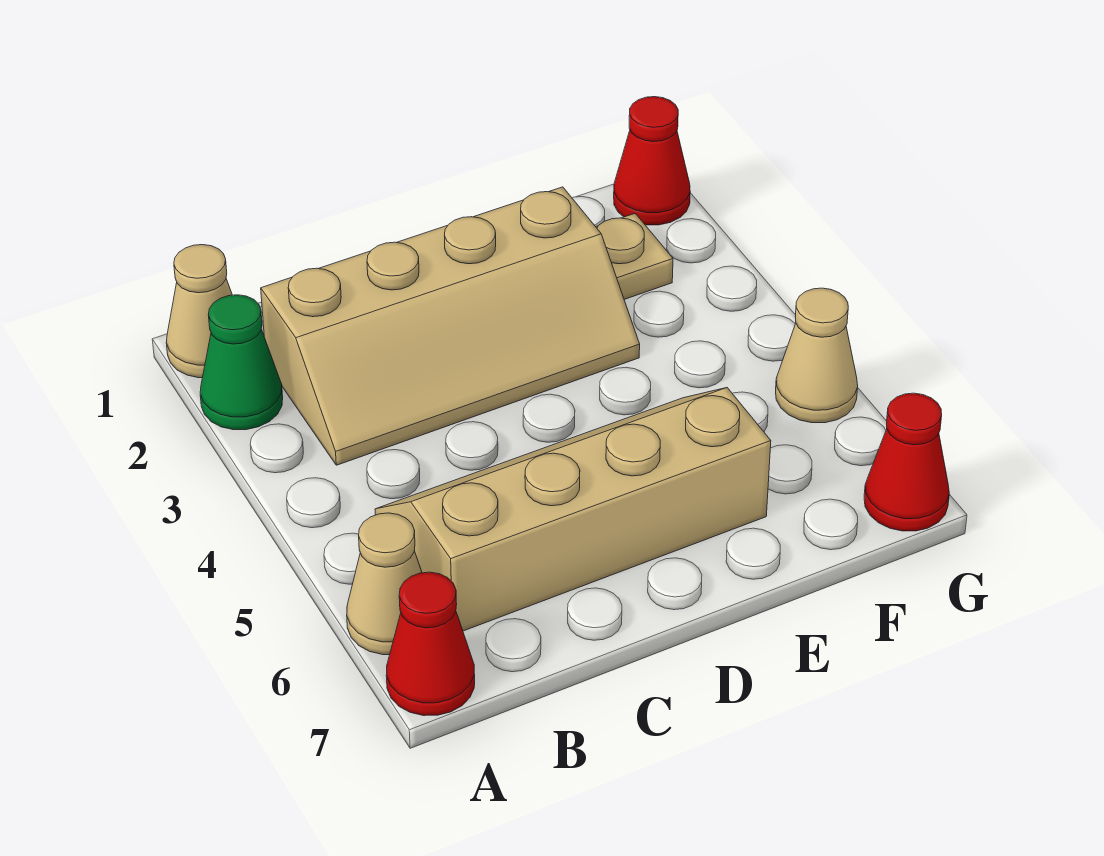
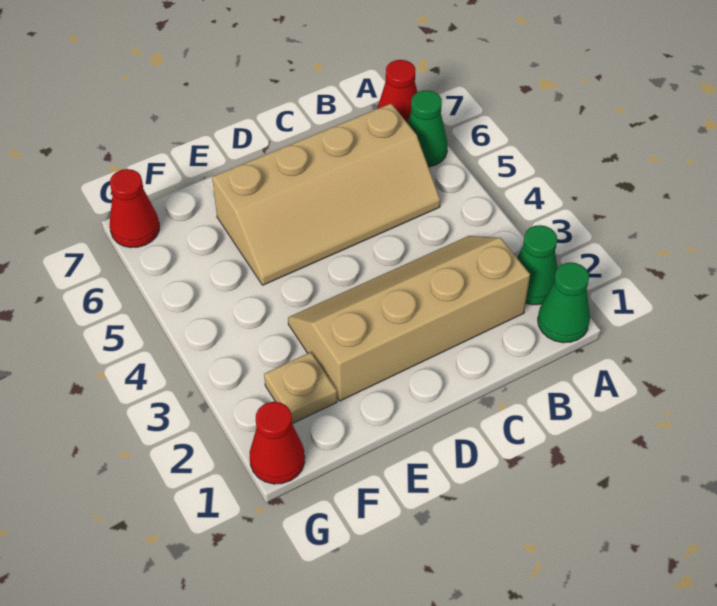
tan cone A1 level 1 -> green cone A1 level 1
tan cone A6 level 1 -> green cone A6 level 1
tan cone G5 level 1 -> none

